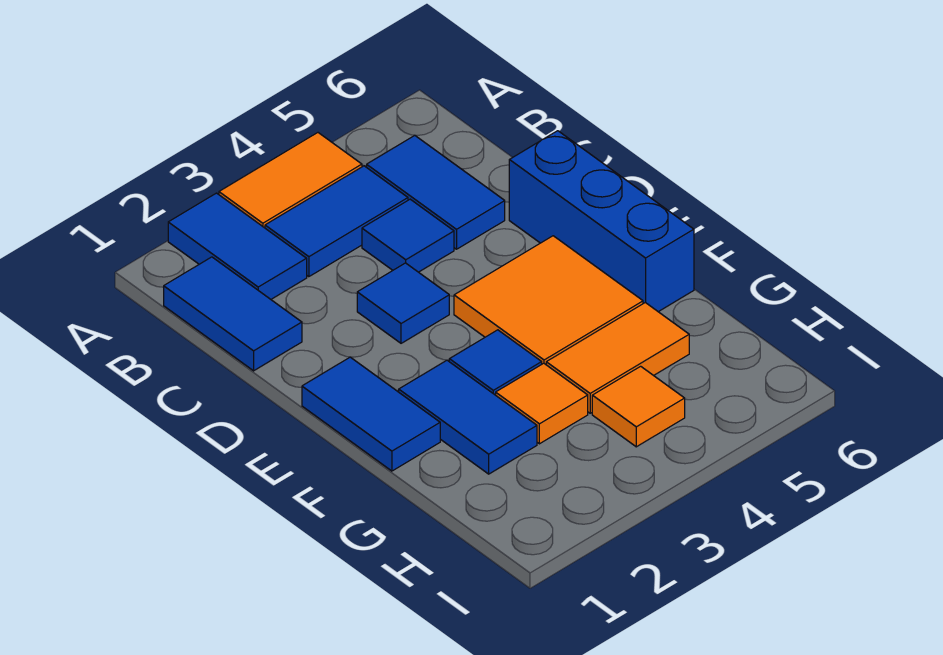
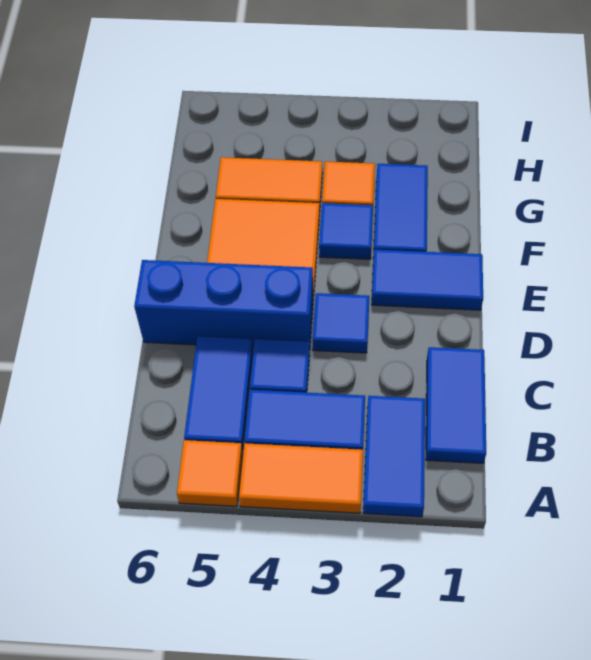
blue brick D6:F6 level 1 -> blue brick D4:D6 level 1
blue tile E1:F1 level 1 -> blue tile E1:E2 level 1
orange tile H4 level 1 -> orange tile A5 level 1

